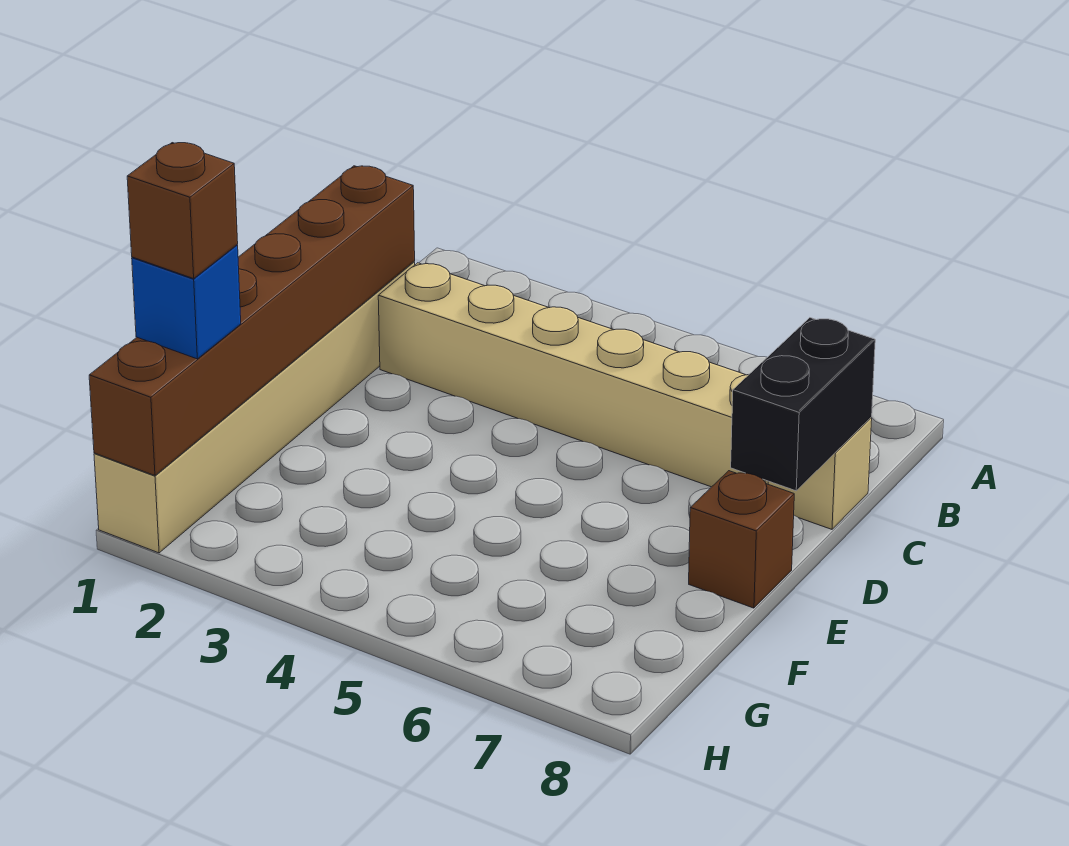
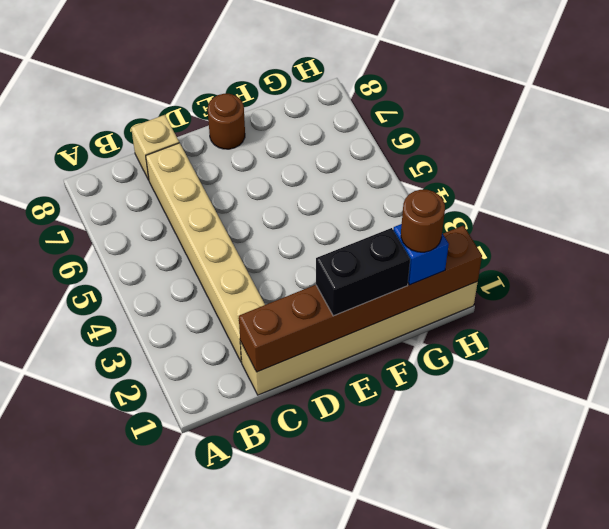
black brick C8:D8 level 2 -> black brick E1:F1 level 3
brown brick E8 level 1 -> brown round brick E8 level 1
brown brick G1 level 4 -> brown round brick G1 level 4

